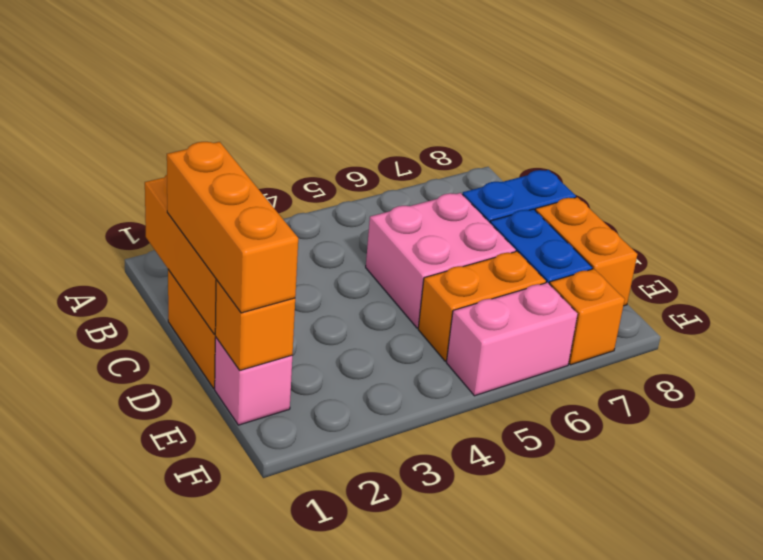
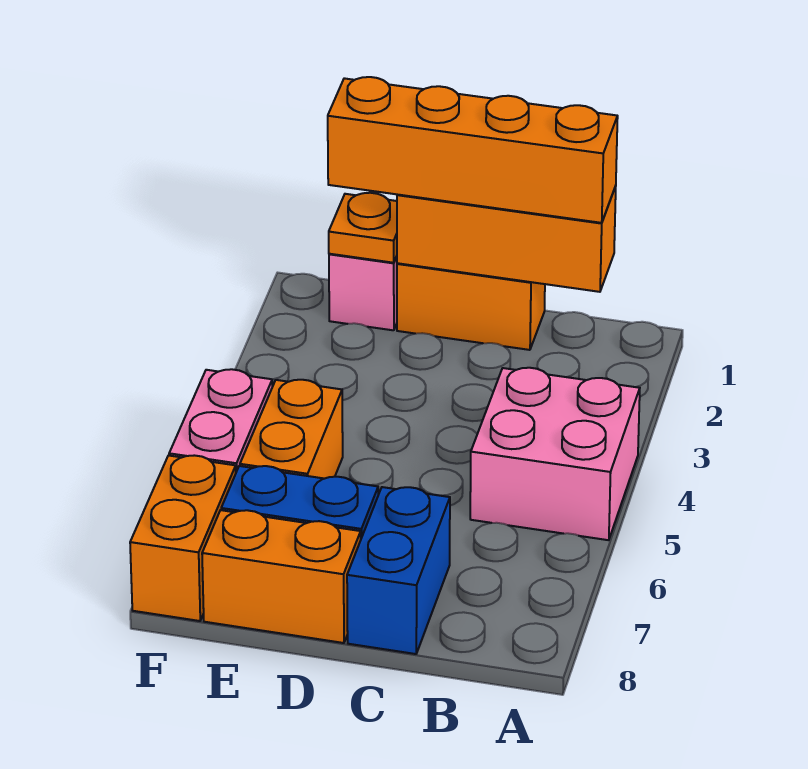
orange brick C1:E1 level 3 -> orange brick B1:E1 level 3
pink brick C5:D6 level 1 -> pink brick A4:B5 level 1
orange brick E1 level 2 -> orange plate E1 level 2
orange brick F7 level 1 -> orange brick F7:F8 level 1

